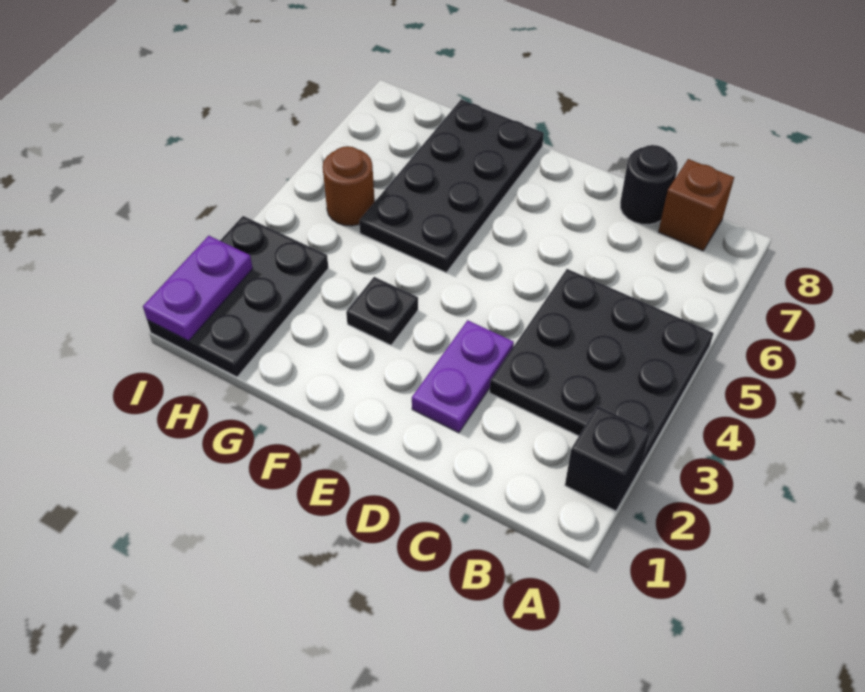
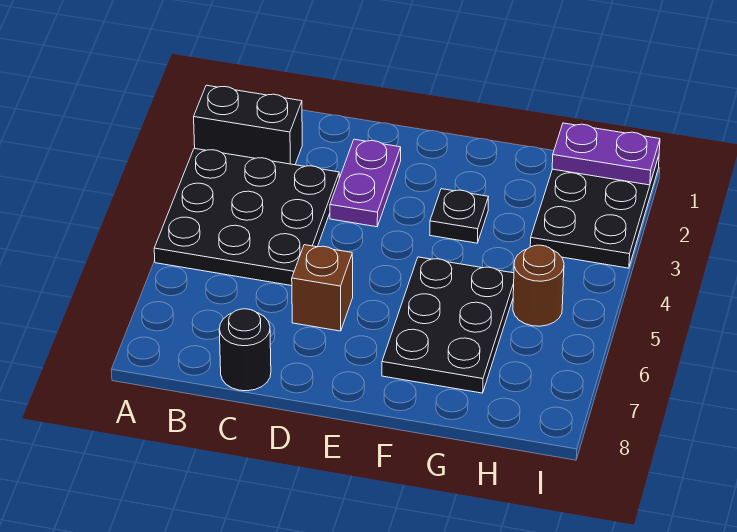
black brick A2 level 1 -> black brick A2:B2 level 1
brown brick B8 level 1 -> brown brick D6 level 1
black plate F5:G8 level 1 -> black plate F5:G7 level 1
purple plate I1:I2 level 2 -> purple plate H1:I1 level 2

